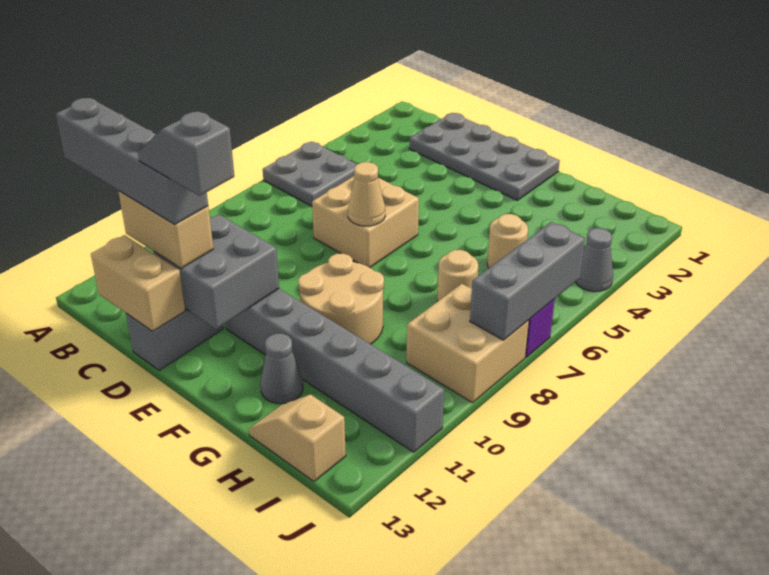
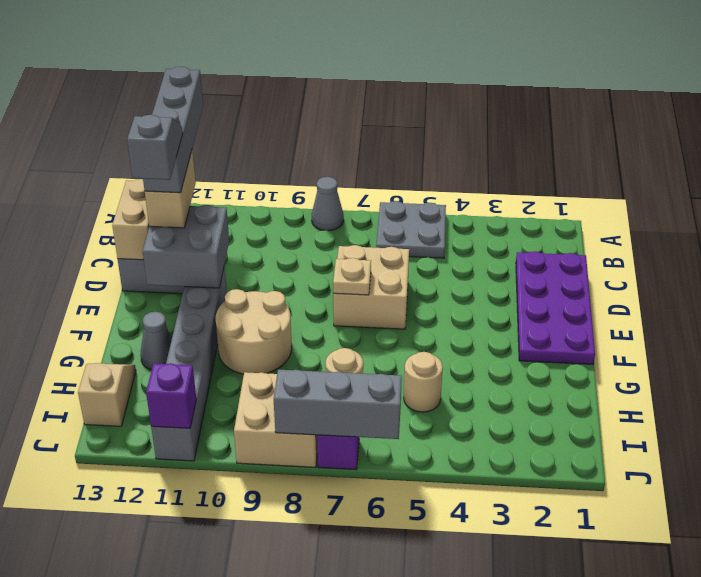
grey plate C1:F2 level 1 -> purple plate C1:F2 level 1
tan cone E7 level 2 -> tan plate E7 level 2
grey cone J4 level 1 -> grey cone A8 level 1
none -> purple brick J11 level 2

